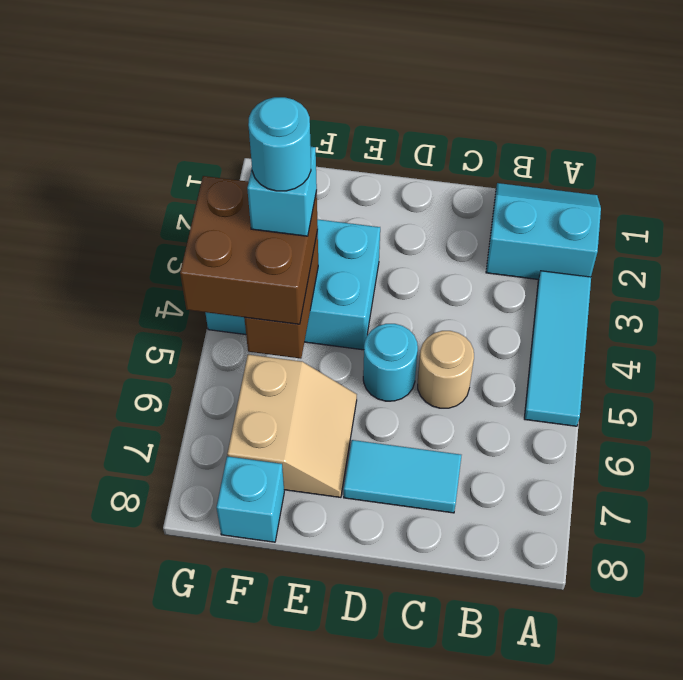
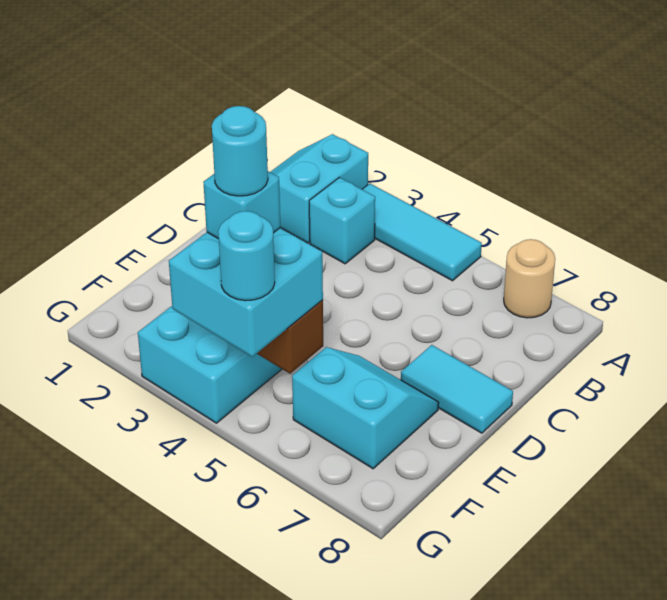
tan round brick C5 level 1 -> tan round brick A7 level 1
cyan tile C7:D7 level 1 -> cyan tile D7:D8 level 1
cyan round brick D5 level 1 -> cyan round brick G5 level 4
tan slope E6:F7 level 1 top F -> cyan slope E6:F7 level 1 top F
brown brick F4:G5 level 3 -> cyan brick F4:G5 level 3
cyan brick F8 level 1 -> cyan brick B3 level 1

